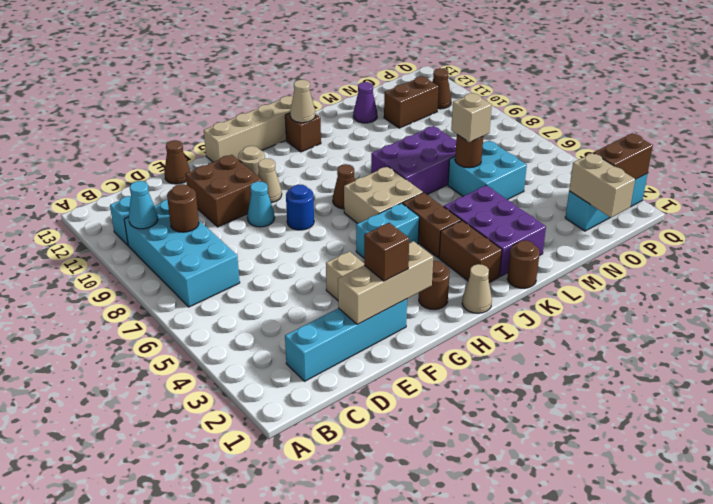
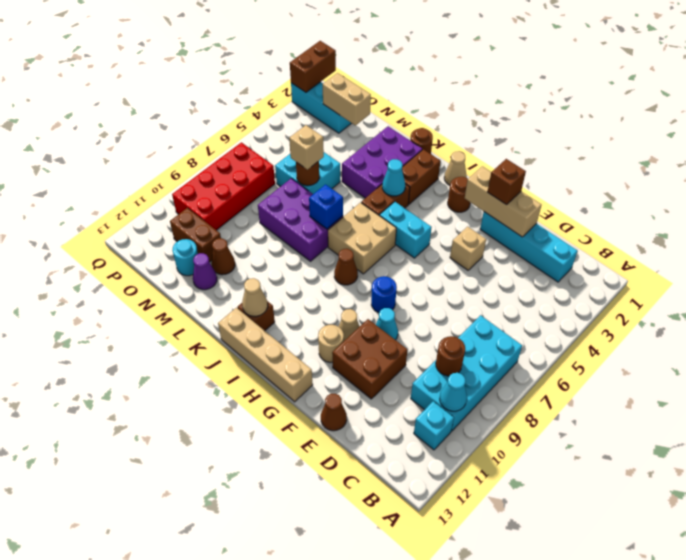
none -> cyan cone J4 level 2
none -> blue brick K7 level 2
none -> cyan round brick N12 level 1
tan brick O1:O2 level 2 -> tan brick N2:O2 level 2
none -> red brick O7:P10 level 1
brown brick P2:Q2 level 2 -> brown brick Q1:Q2 level 2
brown cone P11 level 1 -> brown cone M11 level 1

